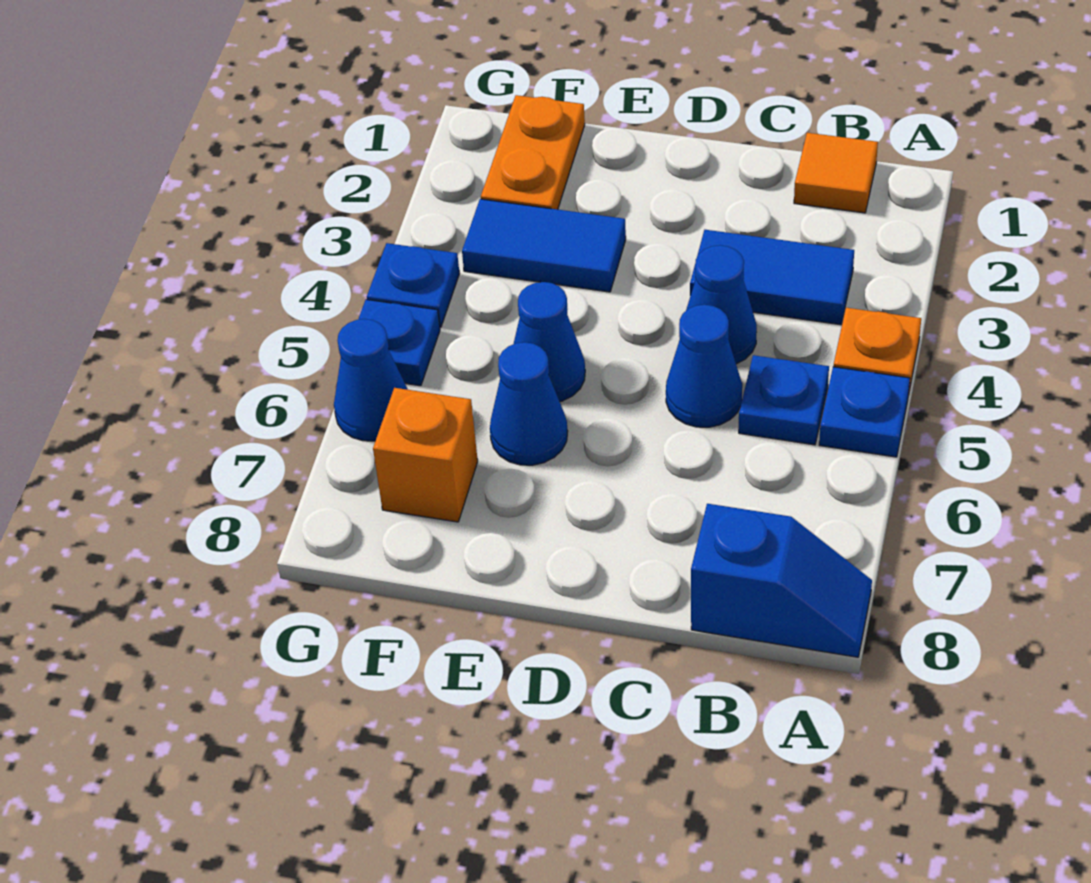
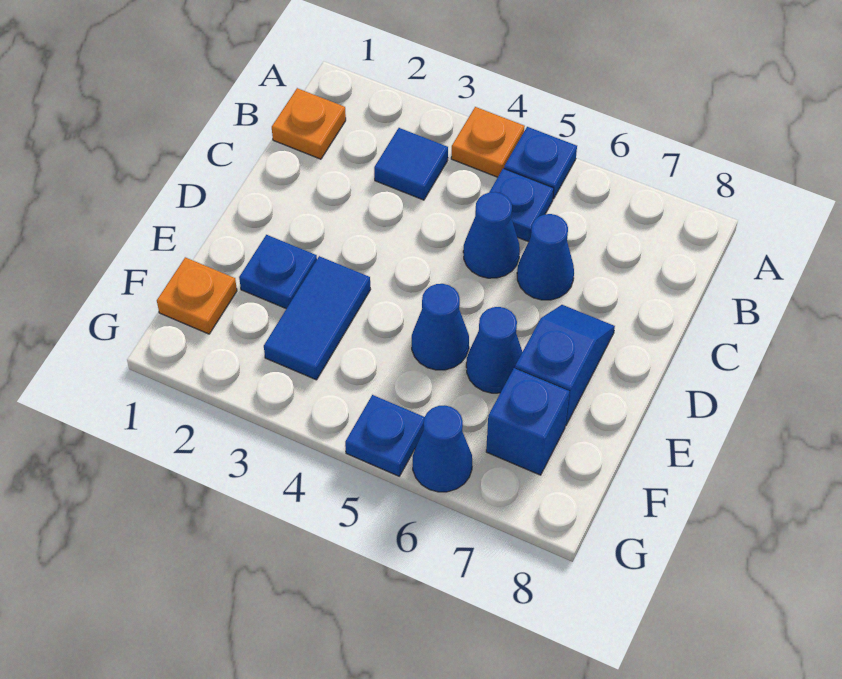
blue slope A8:B8 level 1 top B -> blue slope D7:E7 level 1 top E
orange tile B1 level 1 -> orange plate B1 level 1
blue tile B3:C3 level 1 -> blue tile B3 level 1
blue cone C4 level 1 -> blue cone C6 level 1
orange plate F1:F2 level 1 -> orange plate F1 level 1
orange brick F7 level 1 -> blue brick F7 level 1
blue plate G4 level 1 -> blue plate E2 level 1

